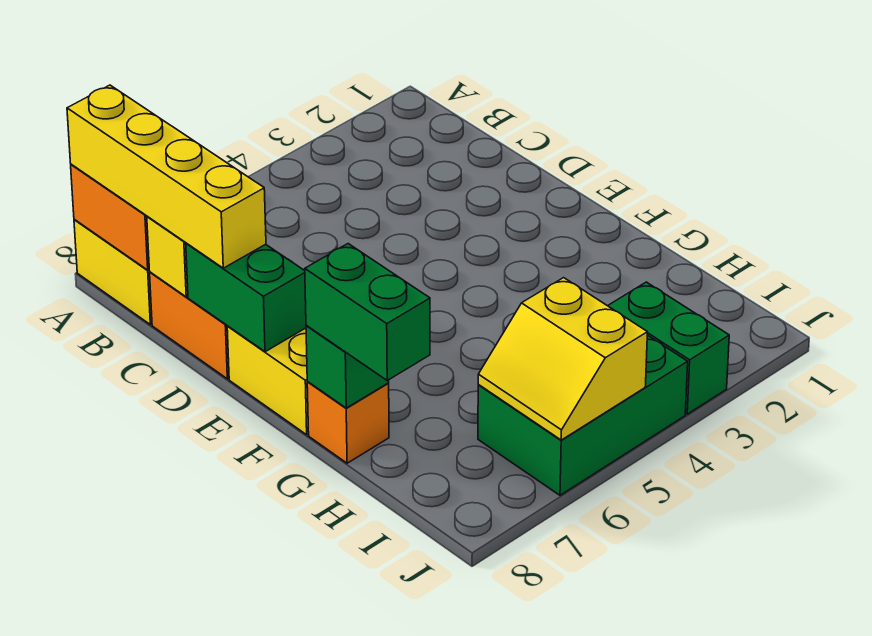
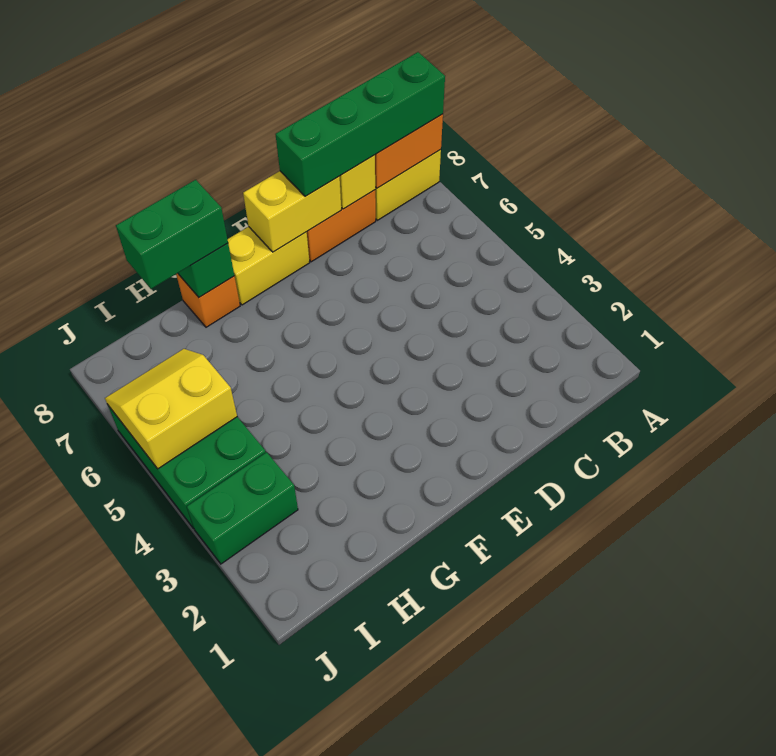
yellow brick A8:D8 level 3 -> green brick A8:D8 level 3
green brick D8:E8 level 2 -> yellow brick D8:E8 level 2

